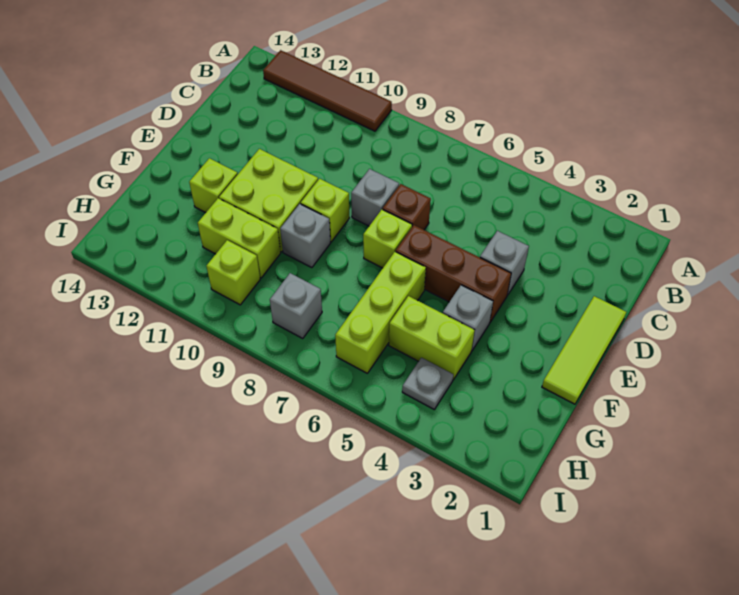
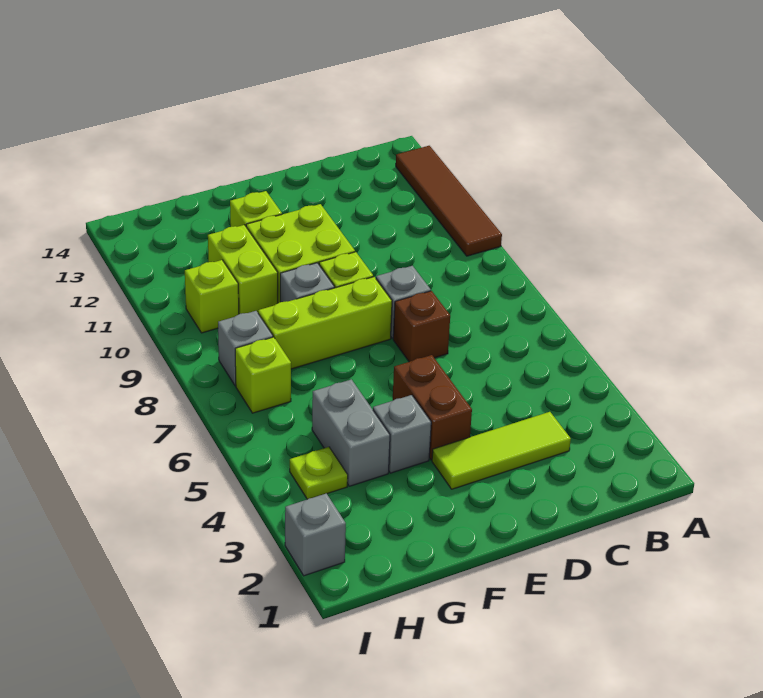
lime tile D1:F1 level 1 -> lime tile C3:E3 level 1
grey brick D4 level 1 -> grey brick I2 level 1
brown brick E4:E6 level 1 -> brown brick E4:E5 level 1
lime brick E7 level 1 -> lime brick H7 level 1
lime brick F6:H6 level 1 -> lime brick E8:G8 level 1
lime brick G4:G5 level 1 -> grey brick G4:G5 level 1
grey plate H4 level 1 -> lime plate H4 level 1

